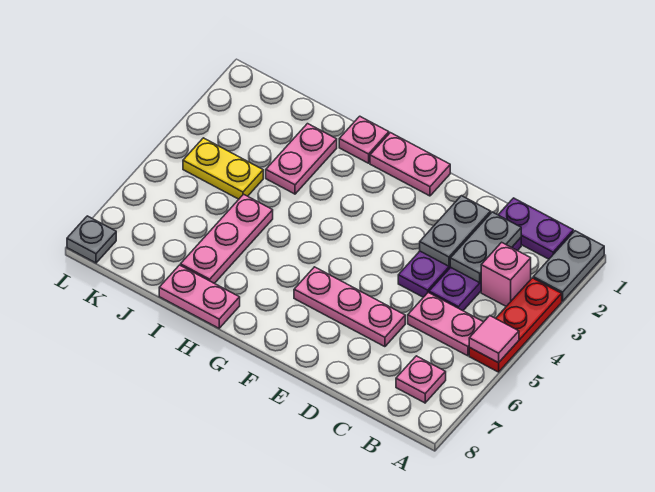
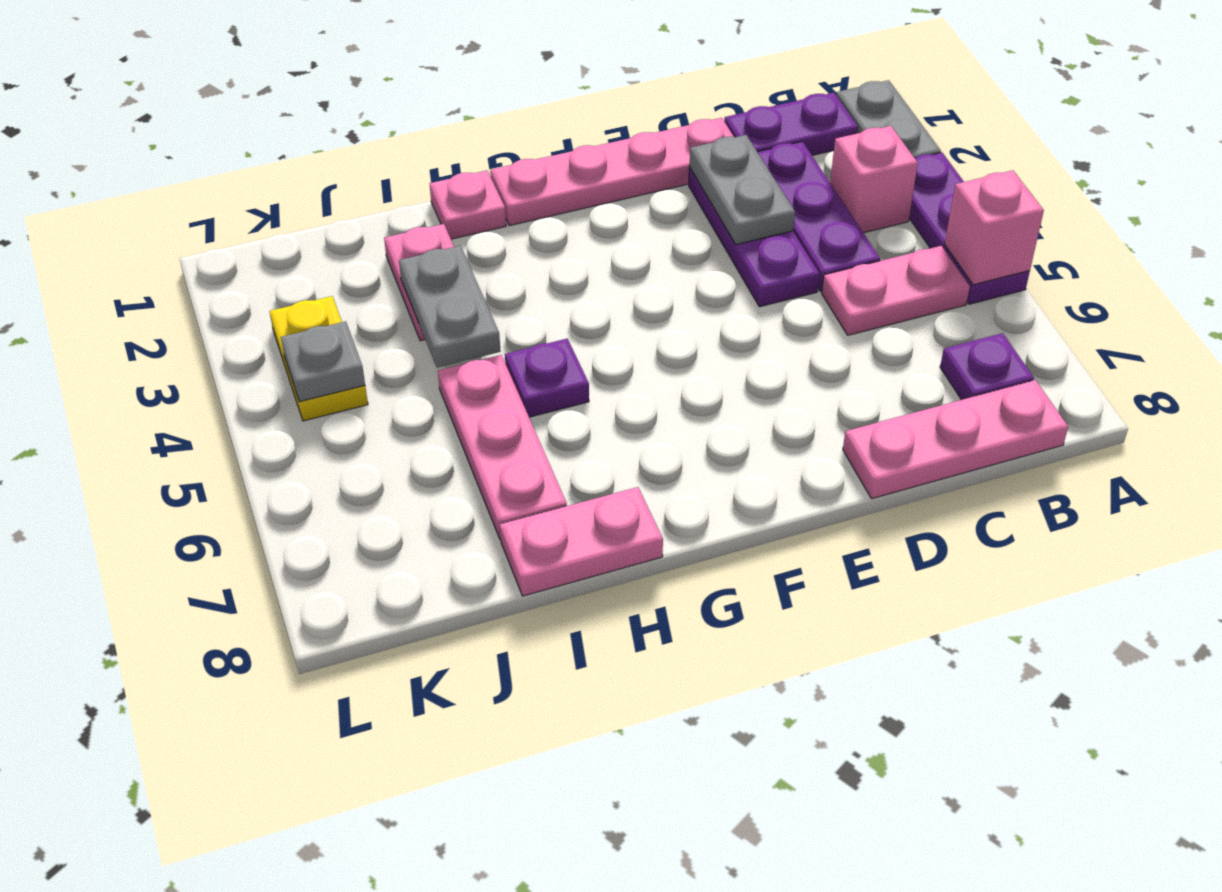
red plate A3:A5 level 1 -> purple plate A3:A5 level 1
pink tile A5 level 2 -> pink brick A5 level 2
pink plate B7 level 1 -> purple plate B7 level 1
grey plate C2:C3 level 2 -> grey plate I3:I4 level 2
pink plate D6:F6 level 1 -> pink plate B8:D8 level 1
pink plate F1:G1 level 1 -> pink plate D1:G1 level 1
none -> purple plate H5 level 1
yellow plate J4:K4 level 1 -> yellow plate K3:K4 level 1
grey plate L8 level 1 -> grey plate K4 level 2

